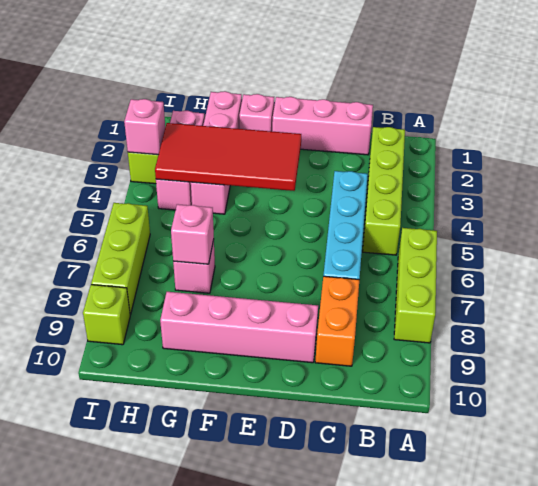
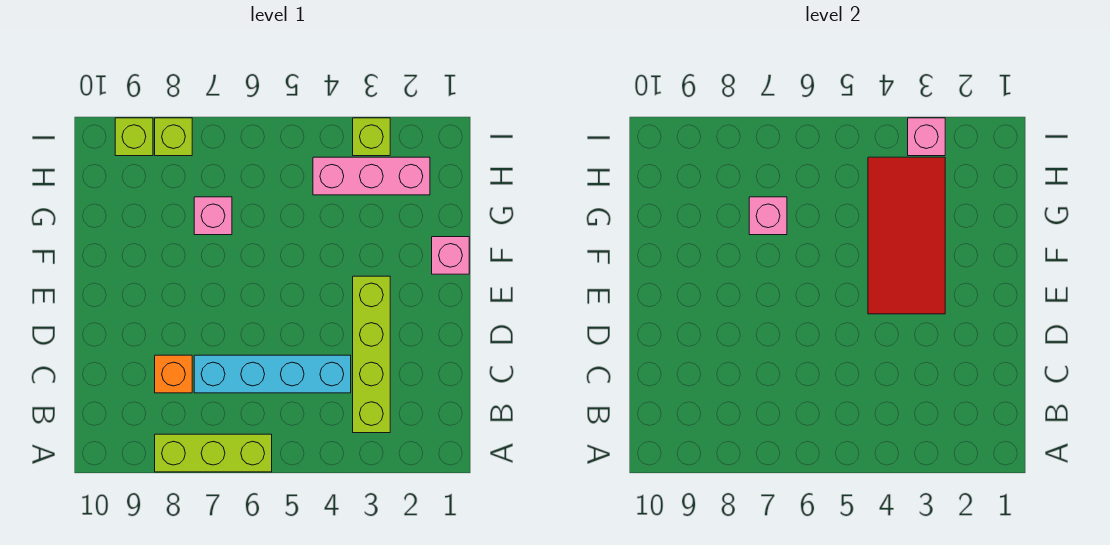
lime brick B2:B5 level 1 -> lime brick B3:E3 level 1
pink brick C1:E1 level 1 -> none
orange brick C8:C9 level 1 -> orange brick C8 level 1
pink brick D9:G9 level 1 -> none
pink brick G1:G4 level 1 -> none
lime brick I6:I8 level 1 -> lime brick I8 level 1

